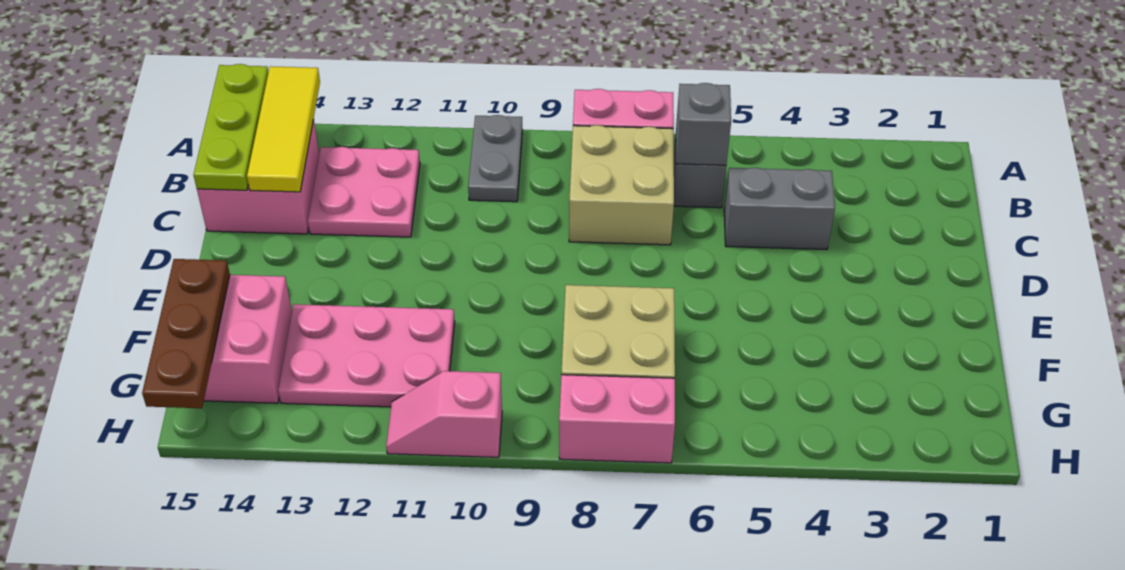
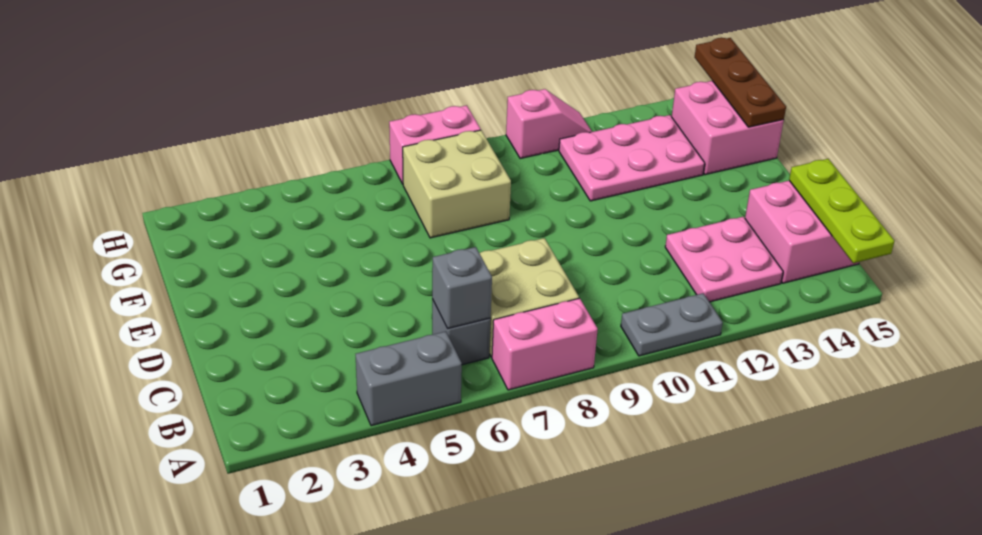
grey plate A10:B10 level 1 -> grey plate A10:A11 level 1
yellow tile A14:C14 level 2 -> none
grey brick C4:C5 level 1 -> grey brick A4:A5 level 1

